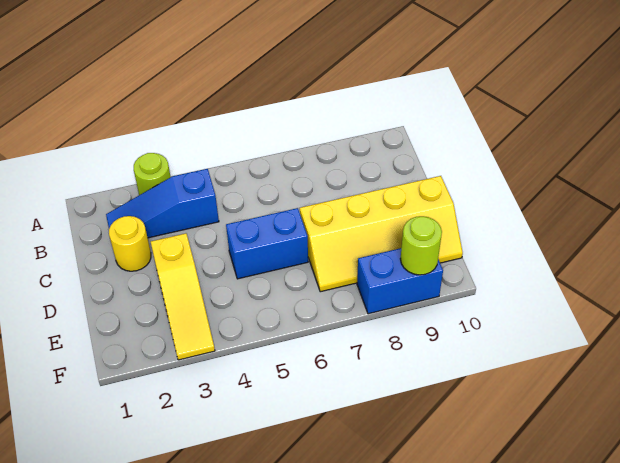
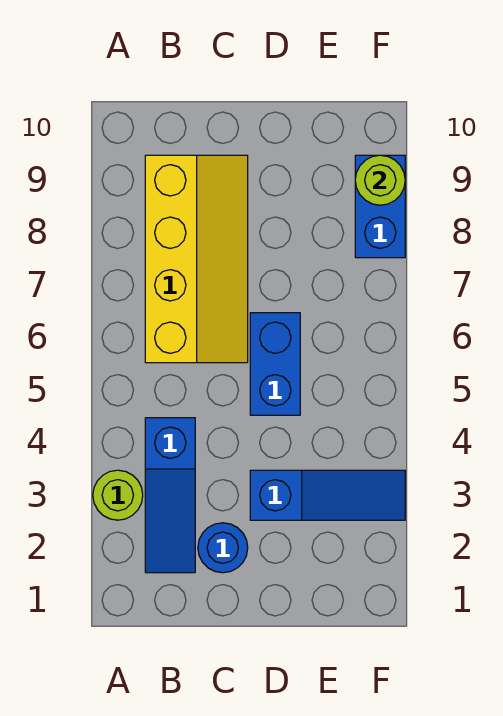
yellow round brick C2 level 1 -> blue round brick C2 level 1
yellow slope D3:F3 level 1 top D -> blue slope D3:F3 level 1 top D
yellow slope D7:E10 level 1 top D -> yellow slope B6:C9 level 1 top B

